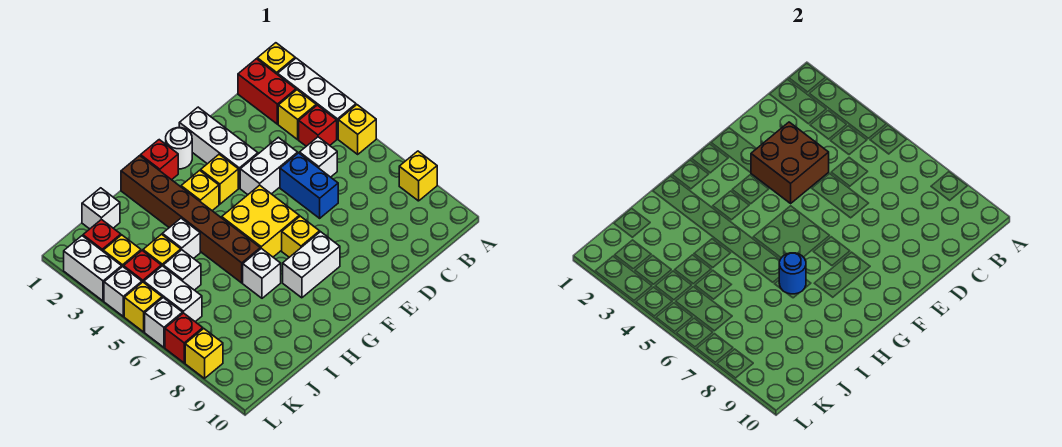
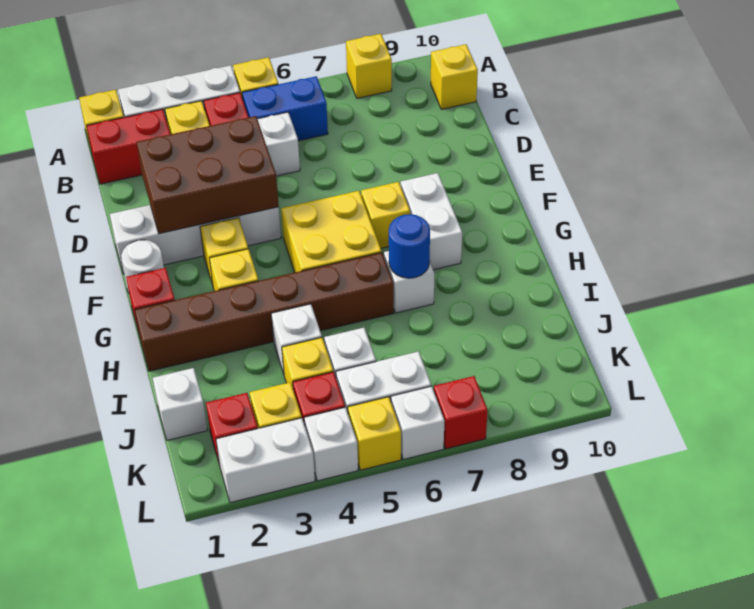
brown brick D3:E4 level 2 -> brown brick D2:E4 level 2
blue brick D5:D6 level 1 -> blue brick B5:B6 level 1
yellow brick L8 level 1 -> yellow brick B10 level 1

